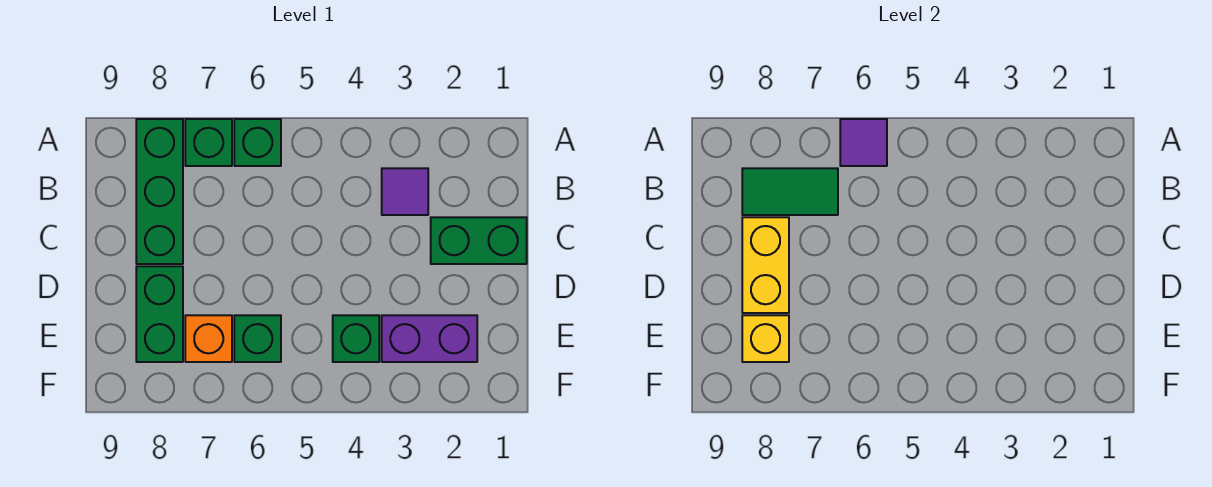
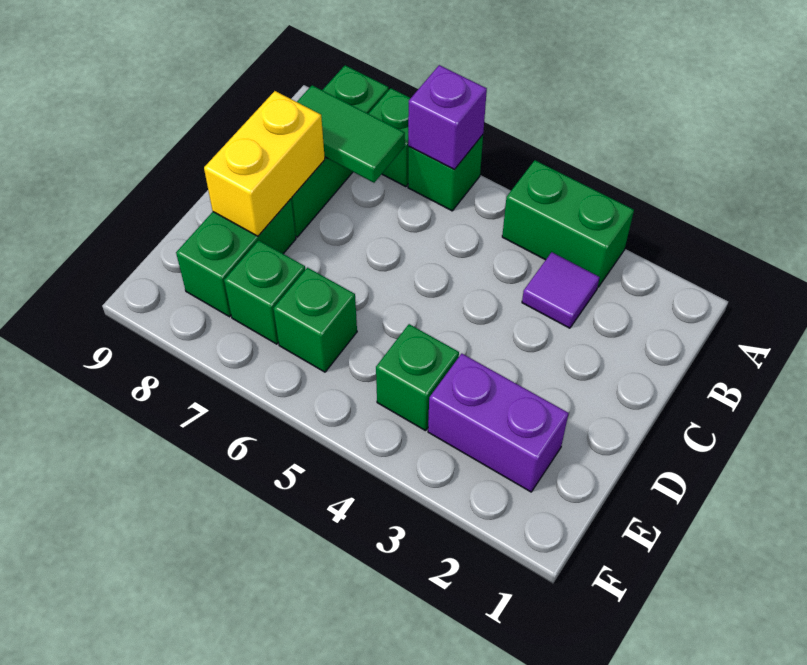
purple tile A6 level 2 -> purple brick A6 level 2
green brick C1:C2 level 1 -> green brick A3:A4 level 1
orange brick E7 level 1 -> green brick E7 level 1
yellow brick E8 level 2 -> none

